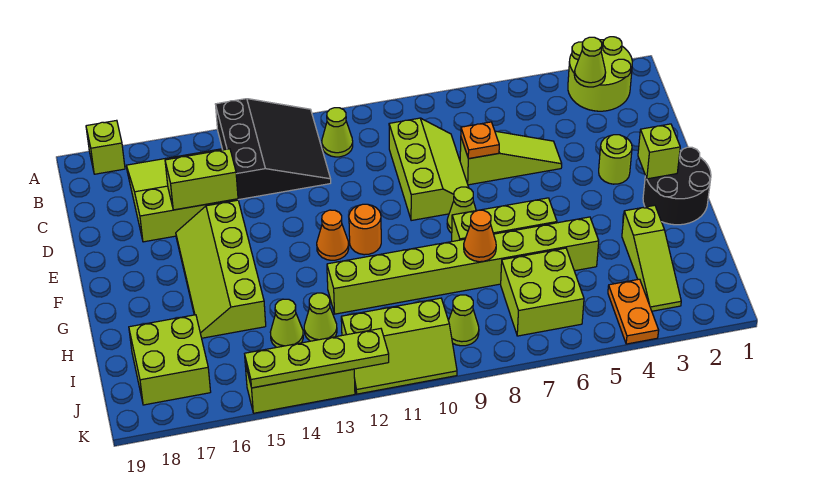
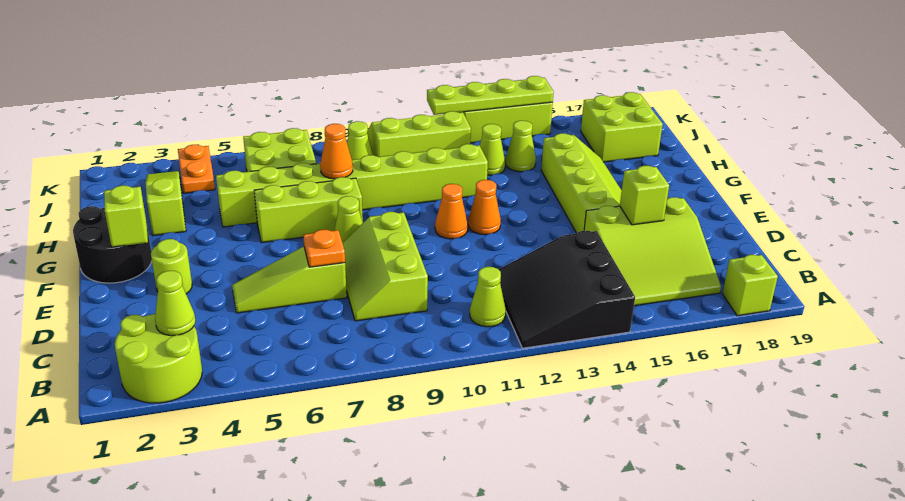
lime brick D15:D16 level 2 -> lime brick D16 level 2
orange round brick F11 level 1 -> orange cone F11 level 1

